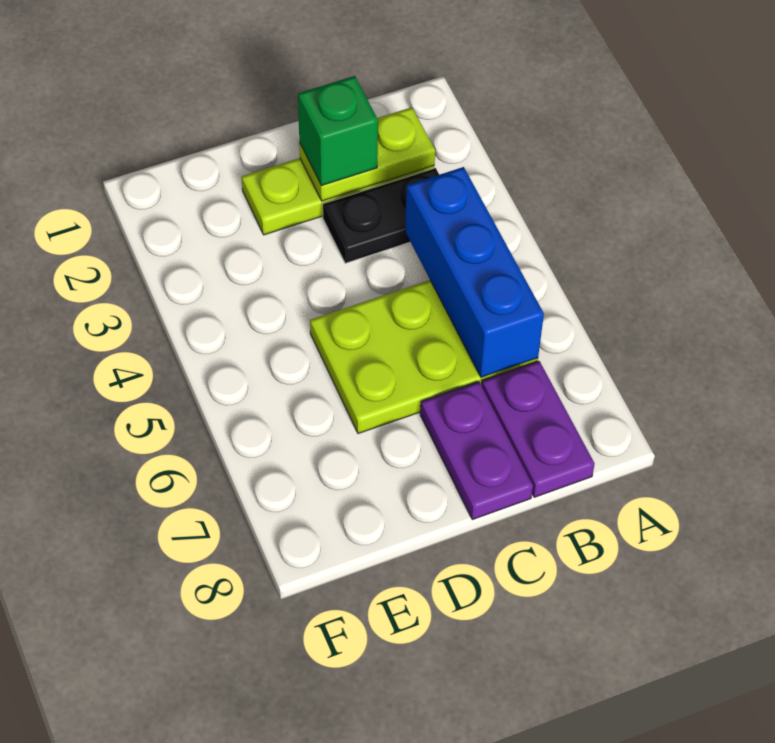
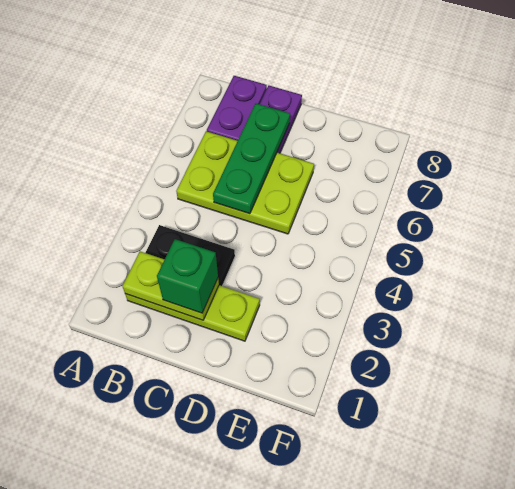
blue brick B4:B6 level 2 -> none
none -> green plate C5:C7 level 2

